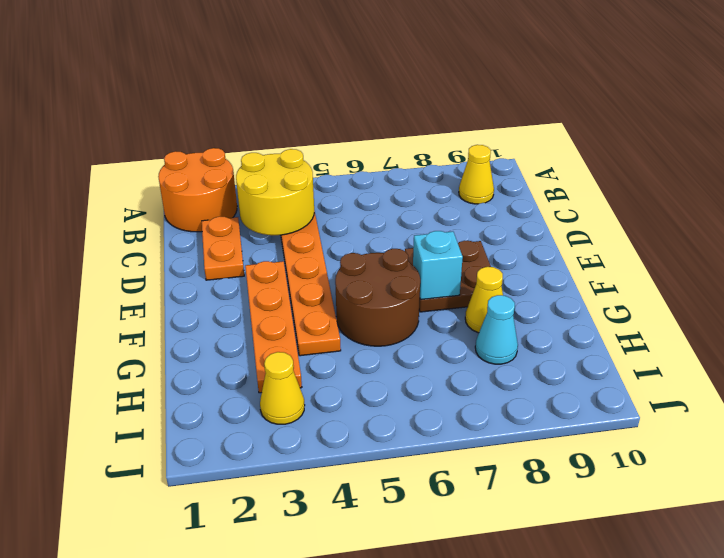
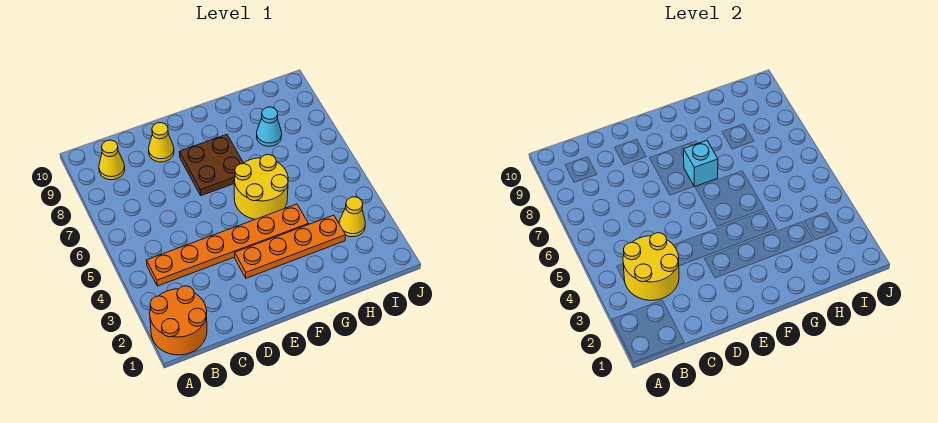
orange plate C2:D2 level 1 -> none
brown round brick F5:G6 level 1 -> yellow round brick F5:G6 level 1
yellow cone G8 level 1 -> yellow cone D9 level 1

